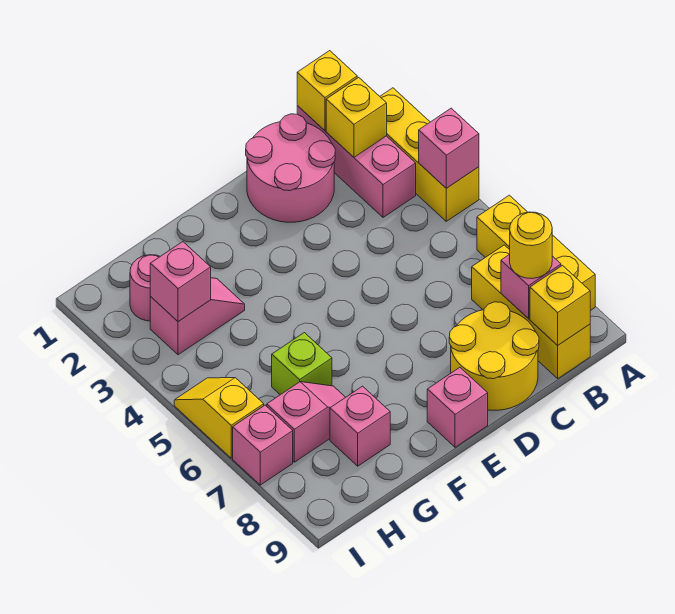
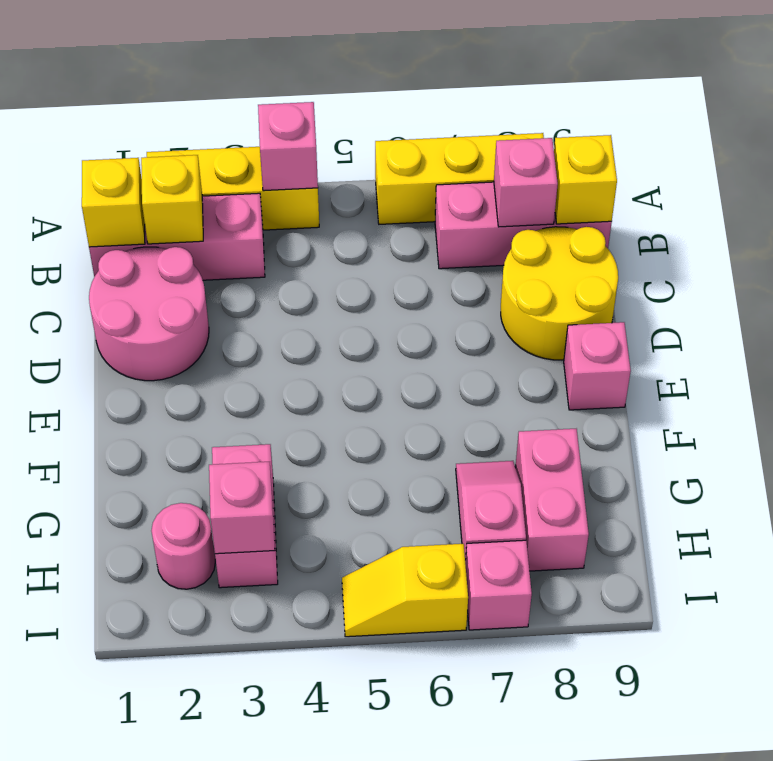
yellow brick B7:B9 level 1 -> pink brick B7:B9 level 1
yellow round brick B8 level 3 -> none
pink slope G3:H3 level 1 top H -> pink brick G3:H3 level 1
lime brick G6 level 1 -> none
pink brick G8 level 1 -> pink brick G8:H8 level 1

